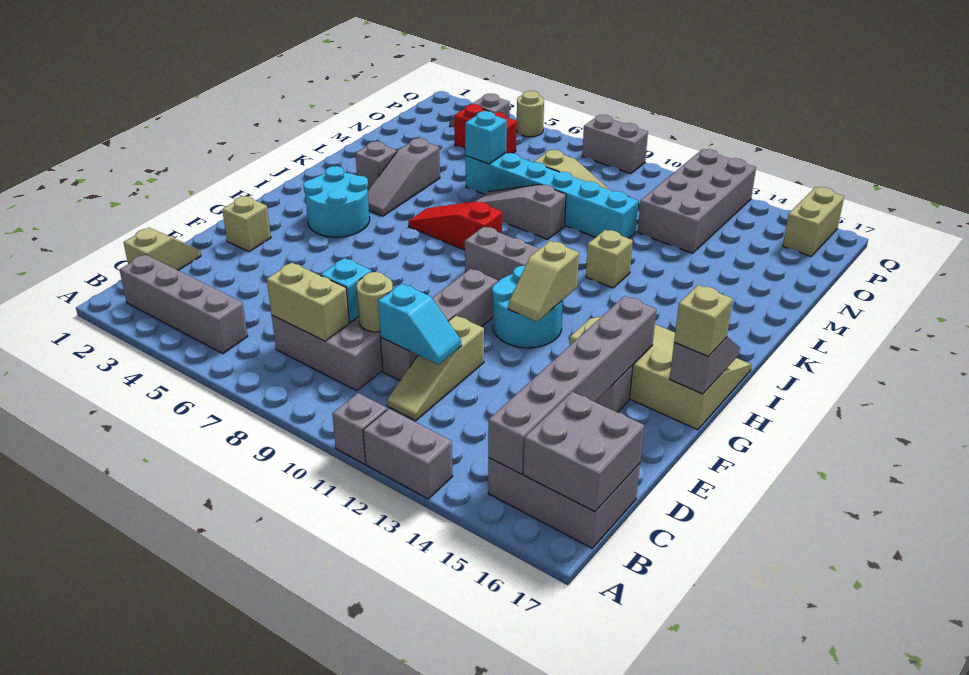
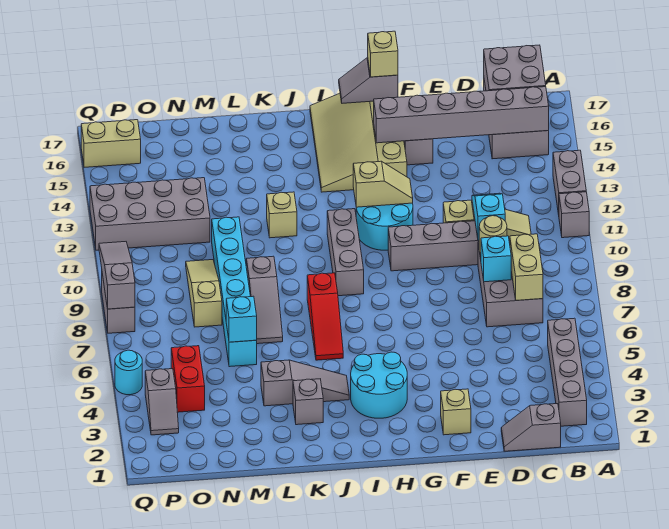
tan slope C1:D1 level 1 top C -> grey slope C1:D1 level 1 top C
tan round brick Q5 level 1 -> cyan round brick Q5 level 1
none -> grey slope Q8:Q10 level 2 top 8

